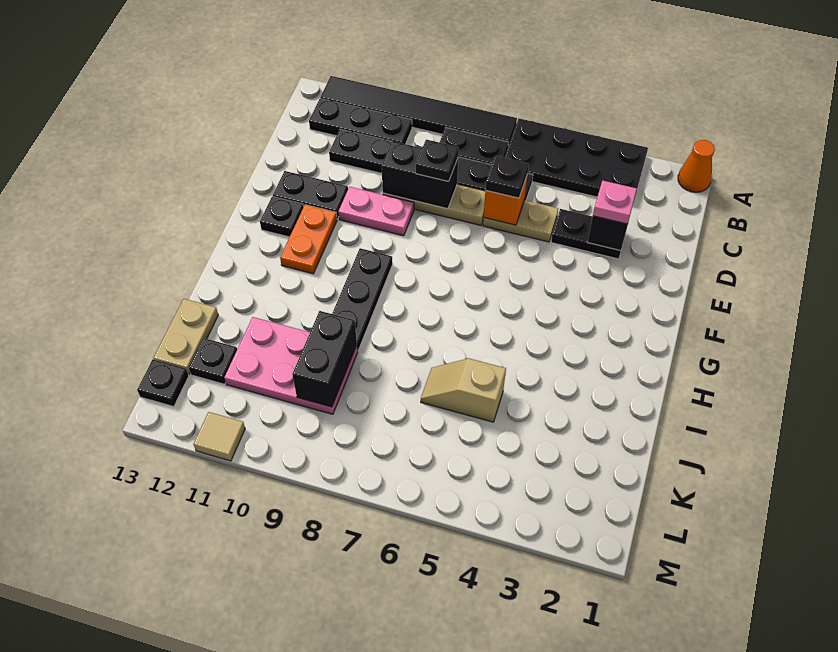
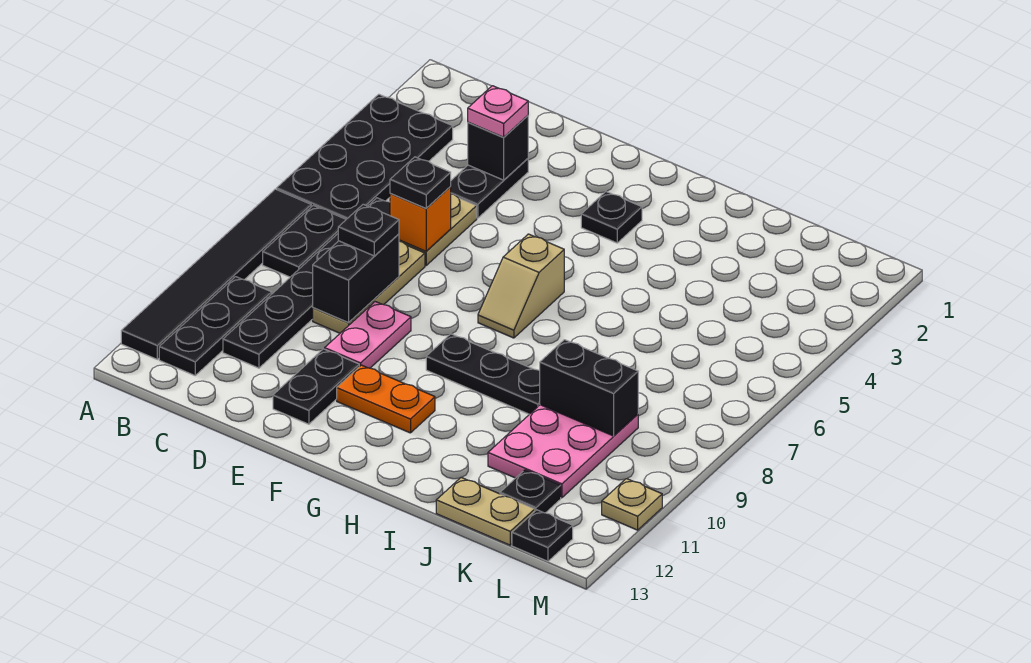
orange cone A1 level 1 -> none
black plate F12 level 1 -> black plate G3 level 1
tan slope J5:J6 level 1 top 5 -> tan slope G6:G7 level 1 top 6
tan tile M11 level 1 -> tan plate M11 level 1

